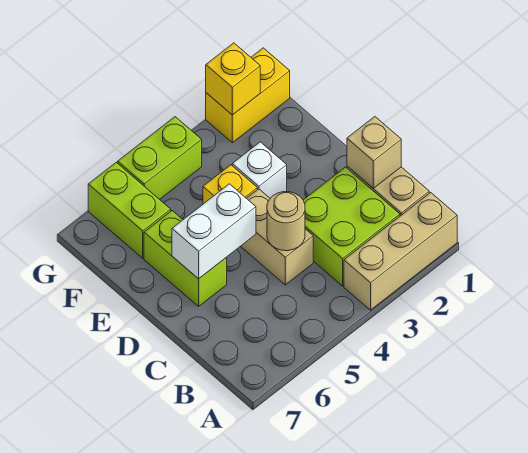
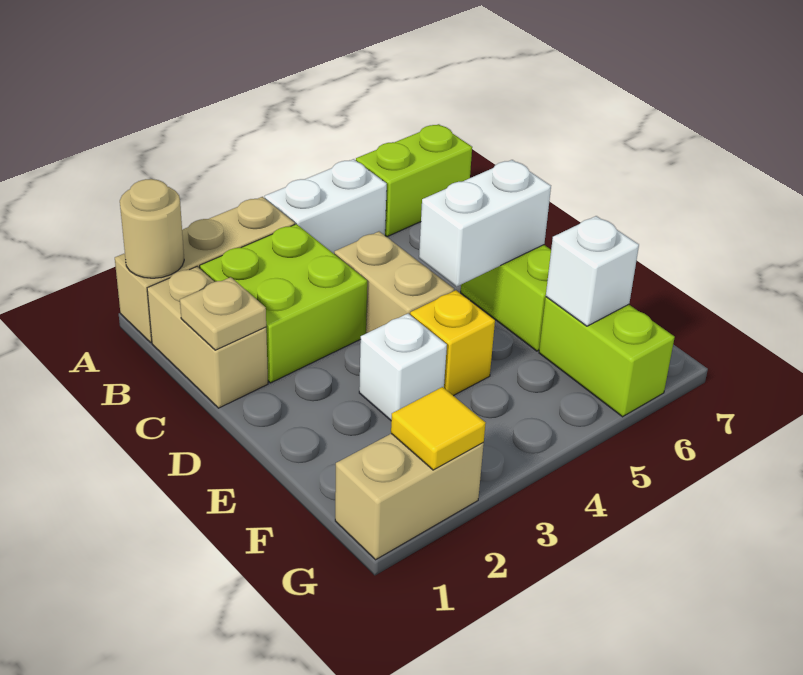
none -> white brick A4:A5 level 1
tan brick C1 level 2 -> tan plate C1 level 2
tan round brick C4 level 2 -> tan round brick A1 level 2
none -> white brick F6 level 2
yellow brick G1:G2 level 1 -> tan brick G1:G2 level 1
yellow brick G2 level 2 -> yellow tile G2 level 2
lime brick G4:G5 level 1 -> lime brick A6:A7 level 1

